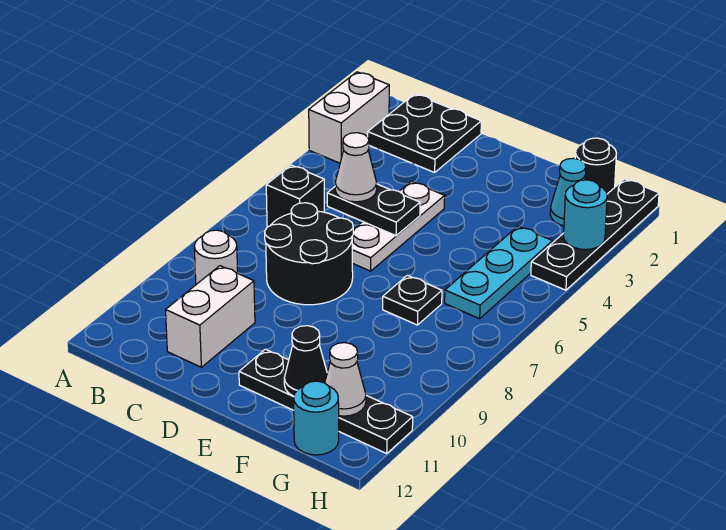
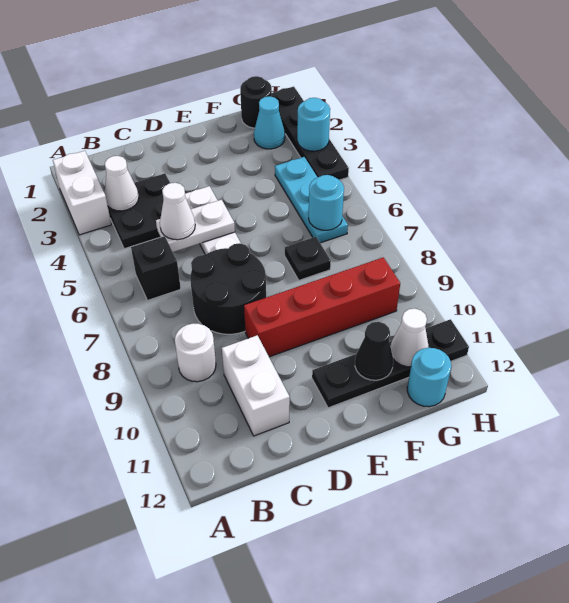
black plate B1:C2 level 1 -> black plate B3:C4 level 1
none -> white cone B3 level 2
black plate C5:D5 level 2 -> white plate C5:D5 level 2
none -> red brick D9:G9 level 1
none -> cyan round brick G6 level 2

